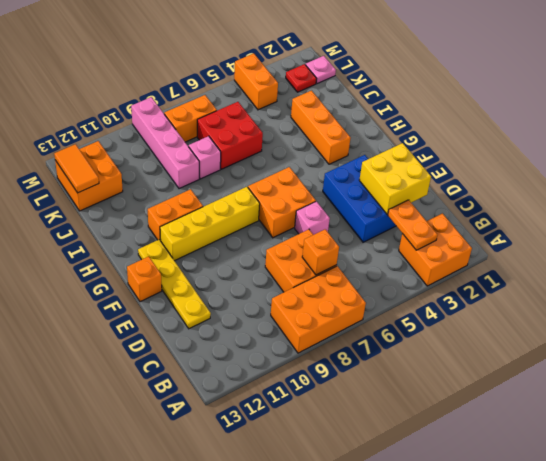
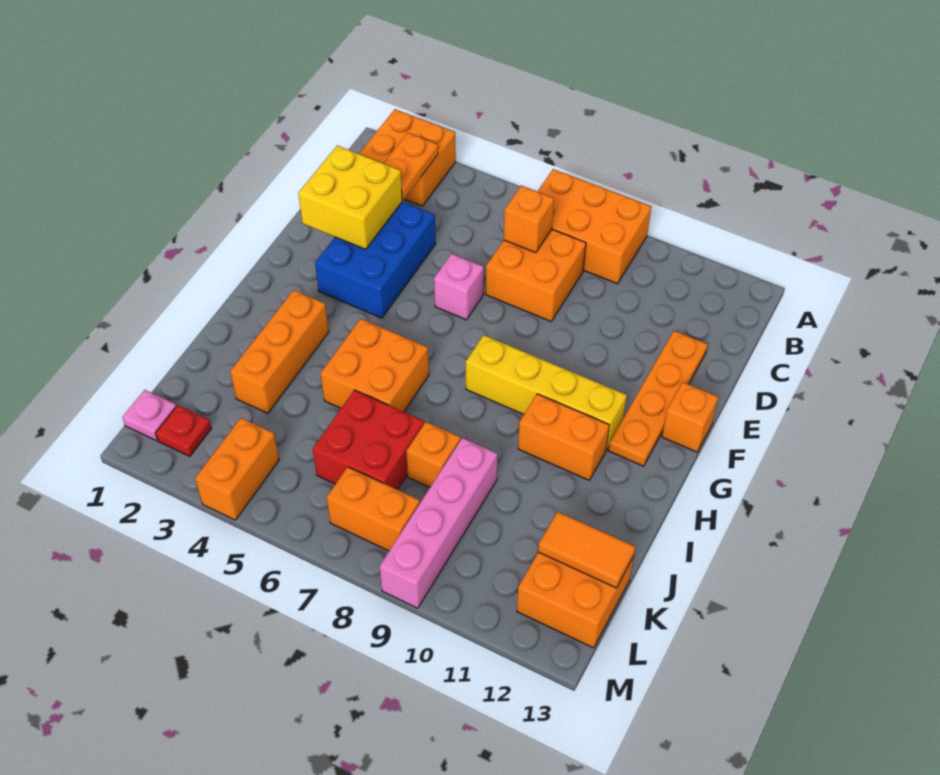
yellow plate D12:G12 level 1 -> orange plate D12:G12 level 1
orange brick F6:G7 level 1 -> orange brick H5:I6 level 1
pink brick J8 level 1 -> orange brick J8 level 1
orange tile K13:L13 level 2 -> orange tile K12:K13 level 2

